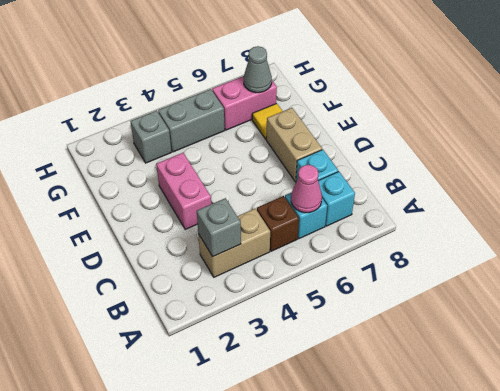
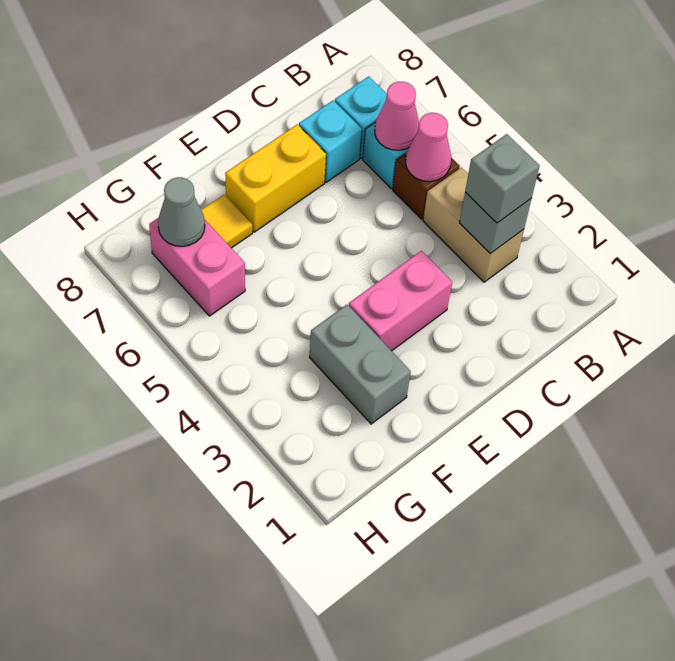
none -> pink cone B5 level 2
tan brick D7:E7 level 1 -> yellow brick D7:E7 level 1
grey brick G3 level 1 -> grey brick B3 level 3
grey brick G4:G5 level 1 -> grey brick F2:F3 level 1

